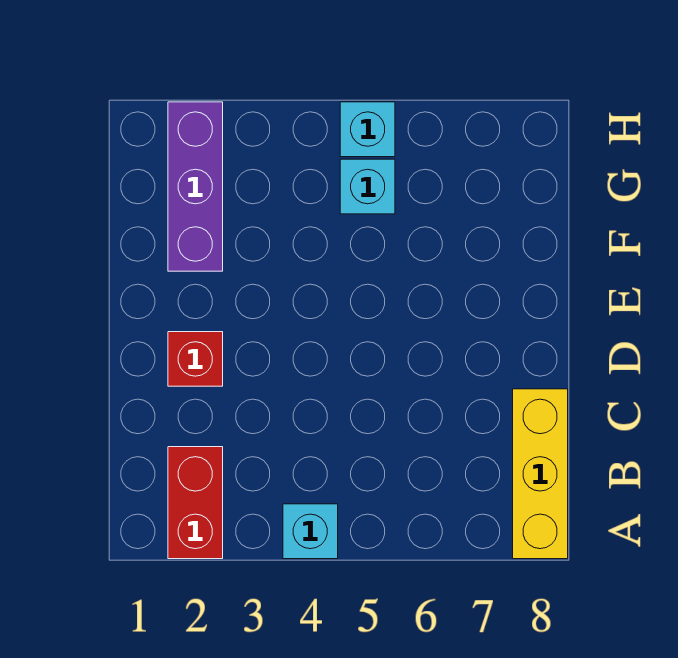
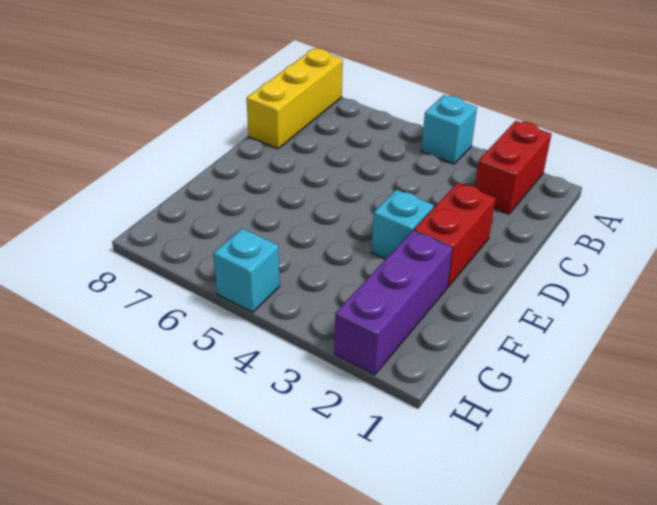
red brick D2 level 1 -> red brick D2:E2 level 1
cyan brick G5 level 1 -> cyan brick E3 level 1

